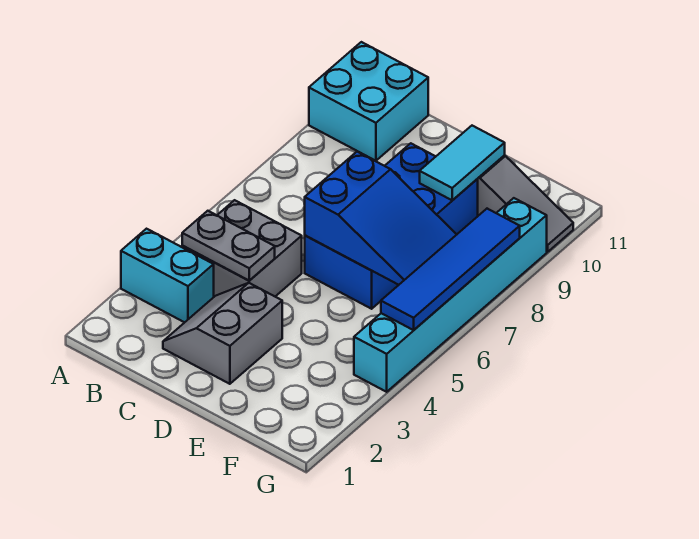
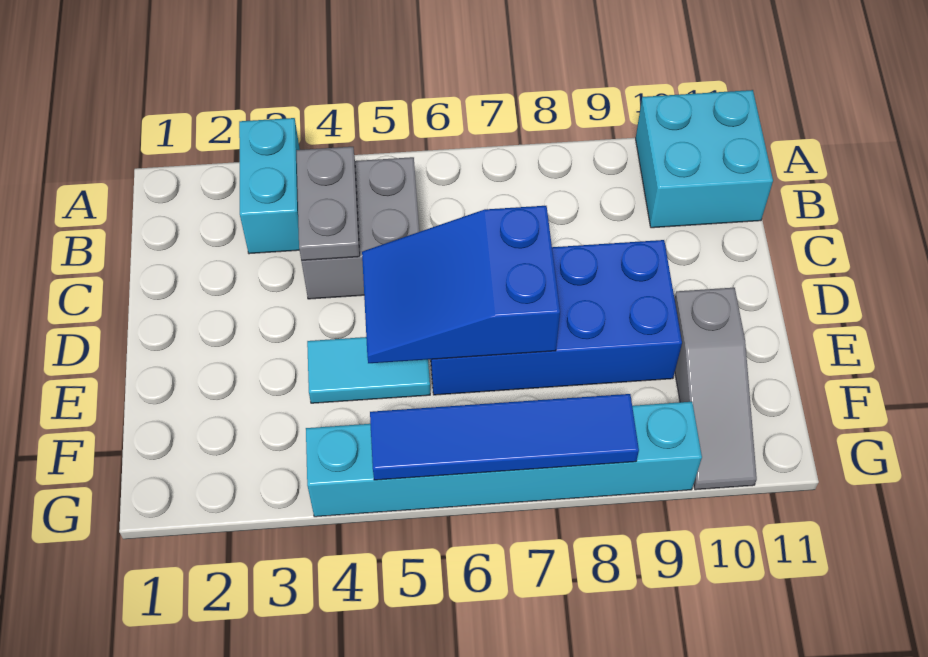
grey slope C2:D3 level 1 top D -> none
blue slope D6:F7 level 2 top D -> blue slope D5:E7 level 2 top 7
cyan tile E9:E10 level 2 -> cyan tile E4:E5 level 1

